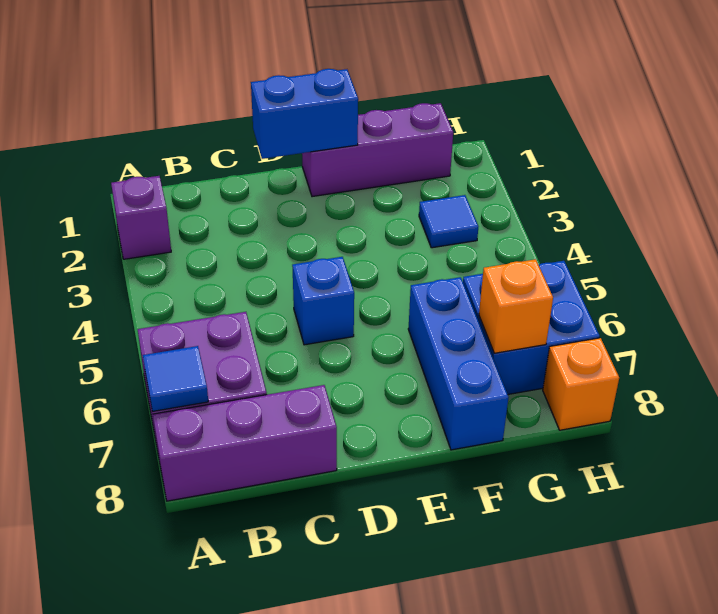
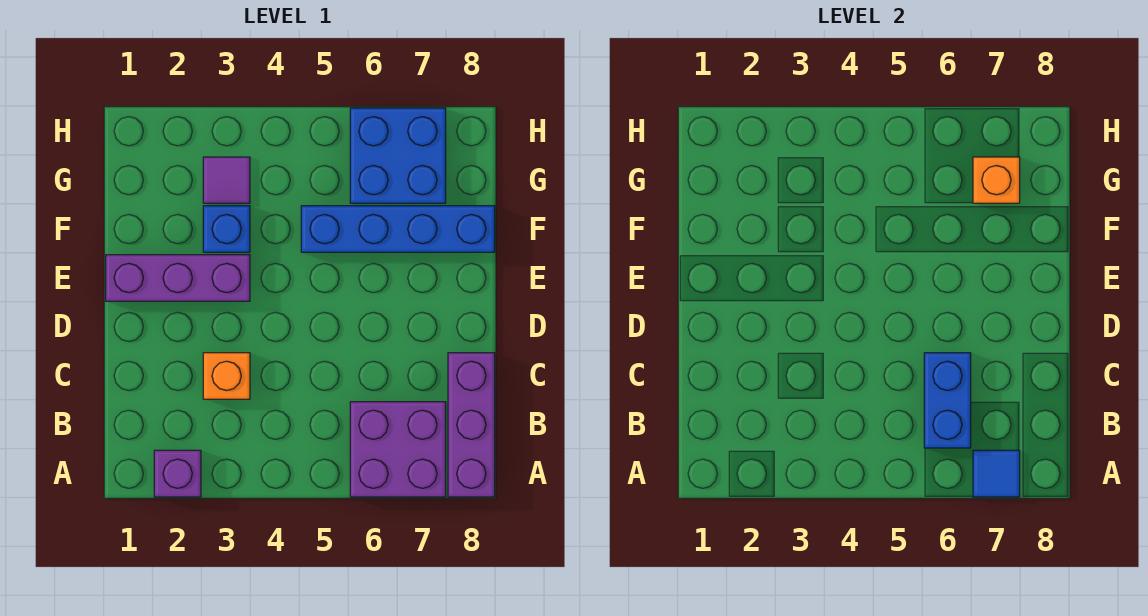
blue brick D1:E1 level 2 -> blue brick B6:C6 level 2
blue brick D5 level 1 -> blue brick F3 level 1
purple brick E1:G1 level 1 -> purple brick E1:E3 level 1
blue brick F6:F8 level 1 -> blue brick F5:F8 level 1
blue tile G3 level 1 -> purple tile G3 level 1
orange brick H8 level 1 -> orange brick C3 level 1

